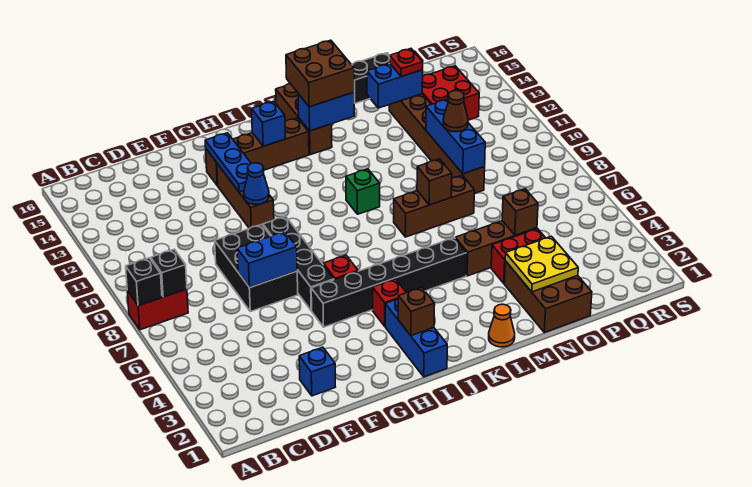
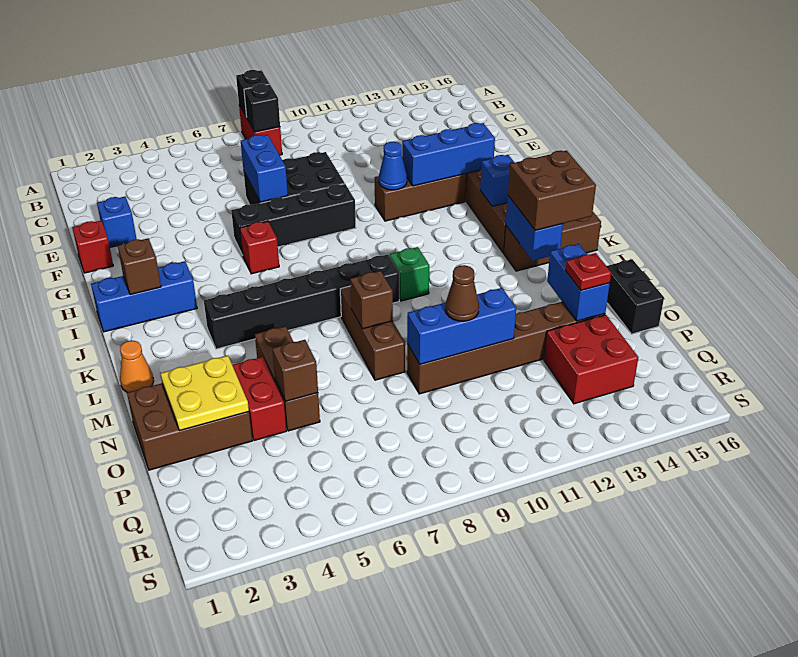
black brick G5:L5 level 1 -> black brick K4:K9 level 1
blue plate G12:G14 level 2 -> blue brick G12:G14 level 2
red brick I4 level 1 -> red brick F1 level 1

